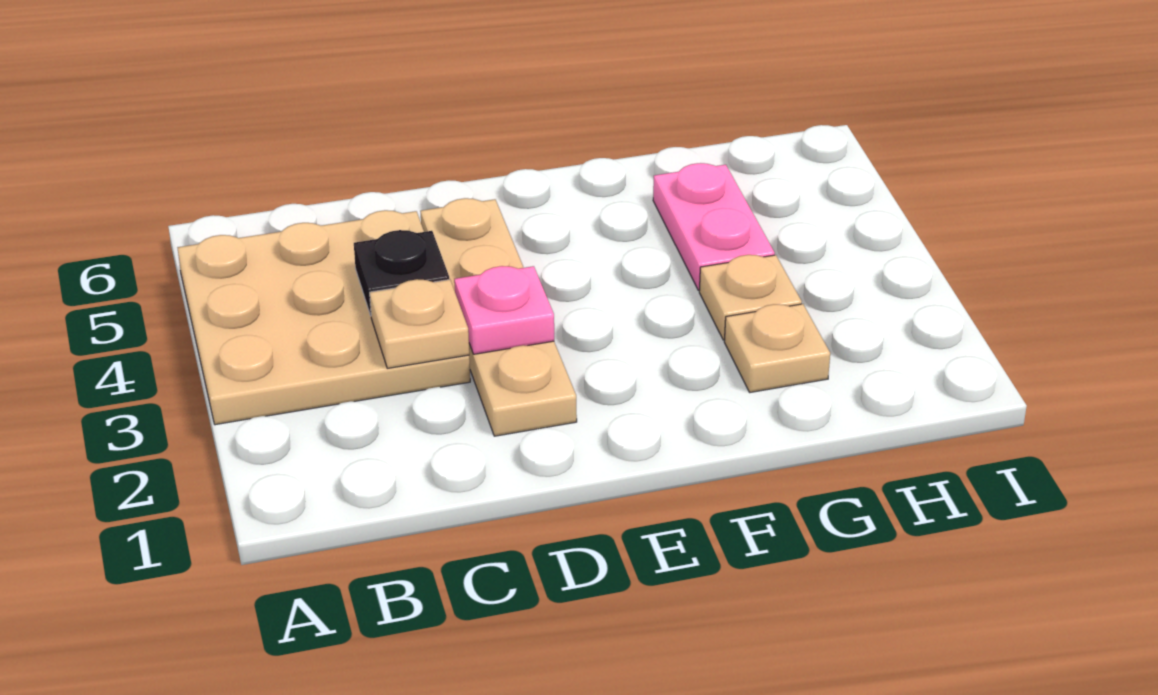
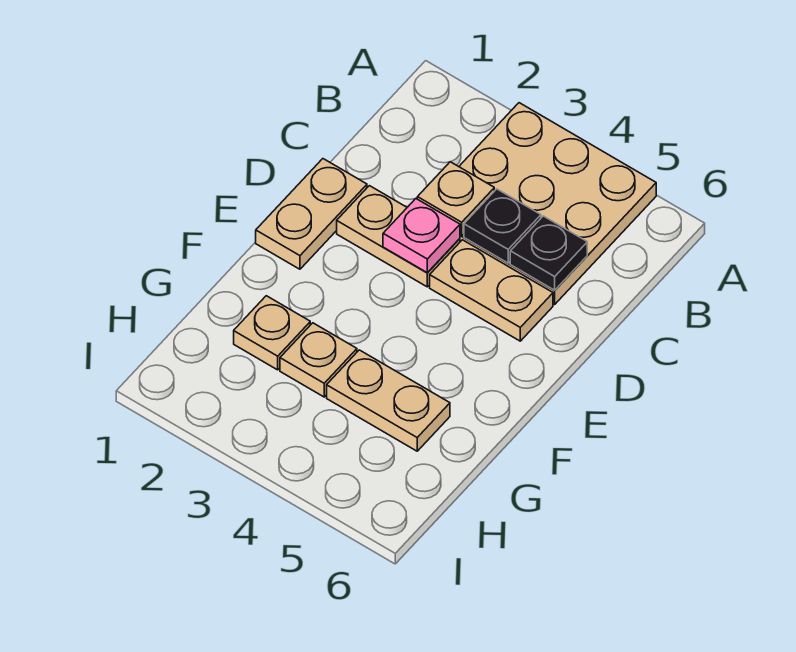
none -> black plate C5 level 2
none -> tan plate D1:E1 level 1
pink plate G4:G5 level 1 -> tan plate G4:G5 level 1

